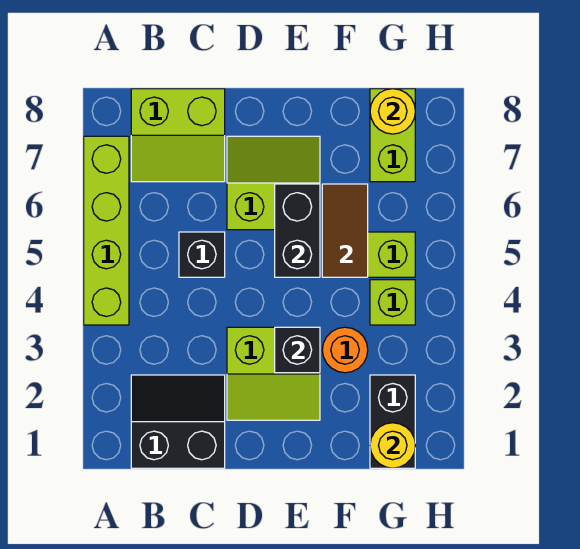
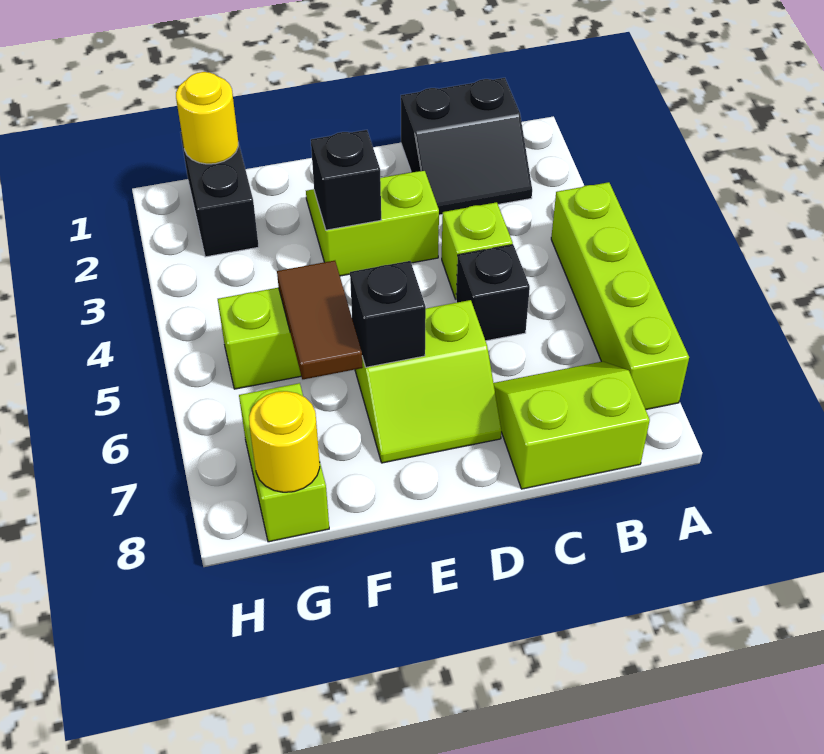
black brick E5:E6 level 2 -> black brick E6 level 2
orange round brick F3 level 1 -> none
lime brick G4 level 1 -> lime brick C4 level 1

